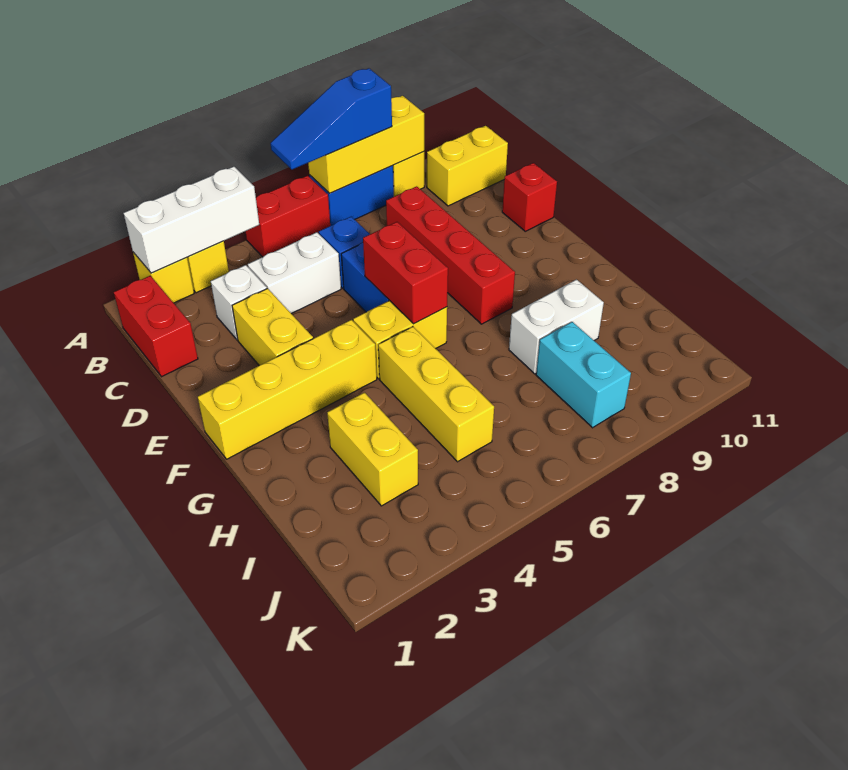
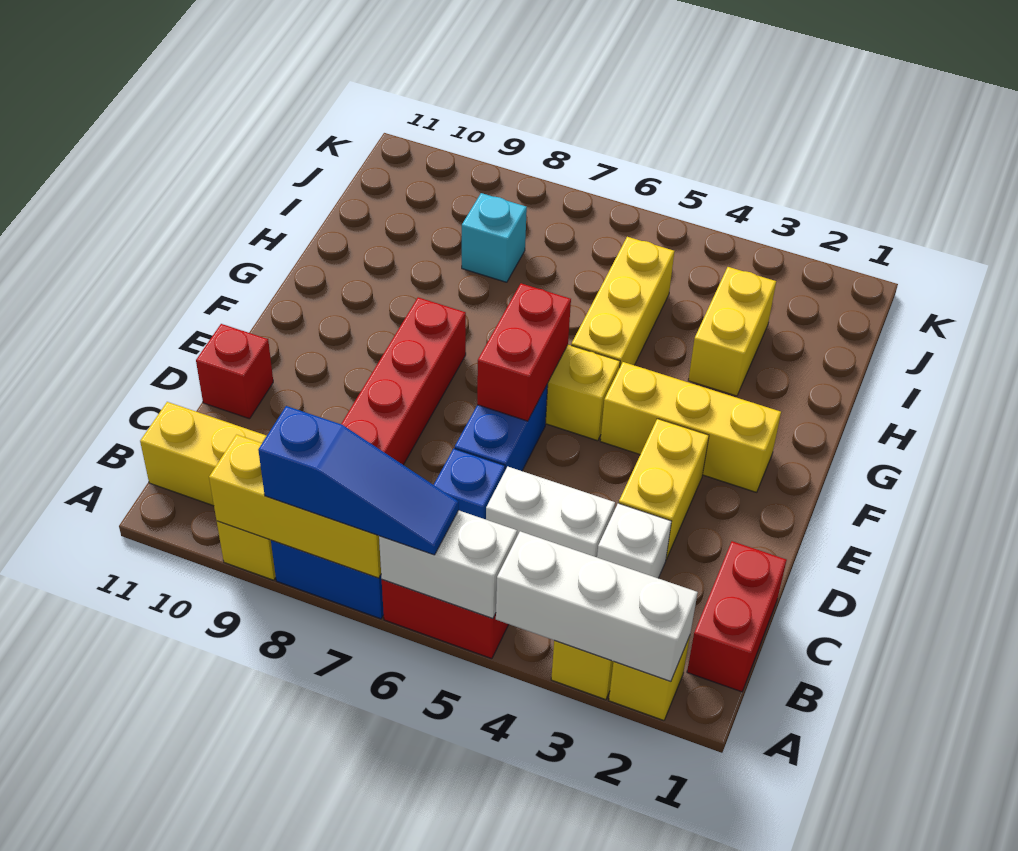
yellow brick F1:F4 level 1 -> yellow brick F2:F4 level 1
white brick H8:H9 level 1 -> white brick A5:A6 level 2
cyan brick I8:J8 level 1 -> cyan brick I8 level 1

